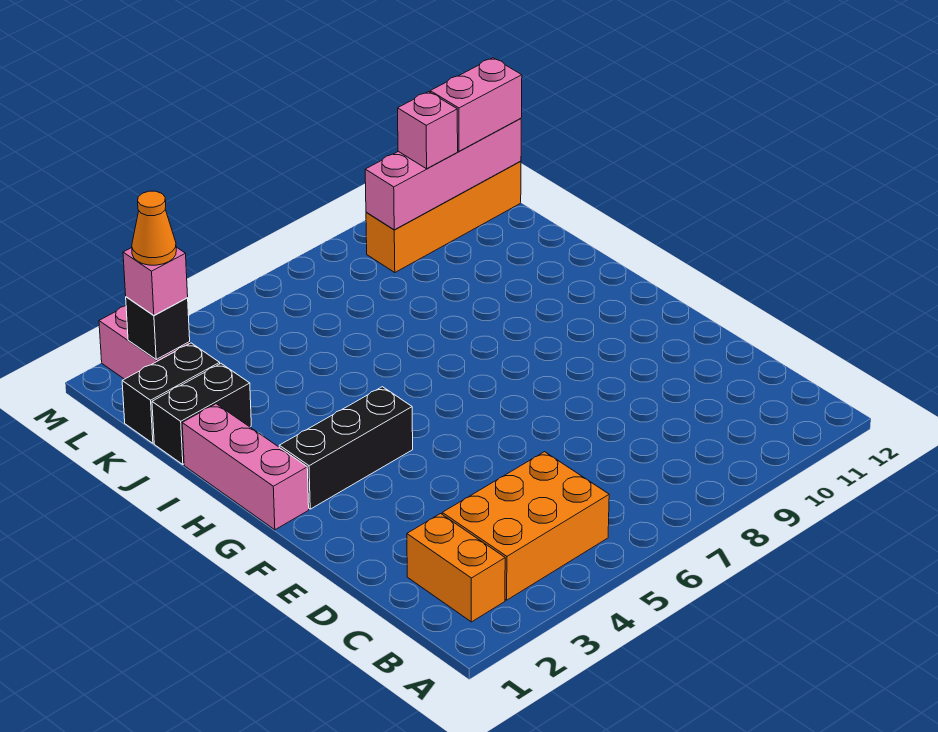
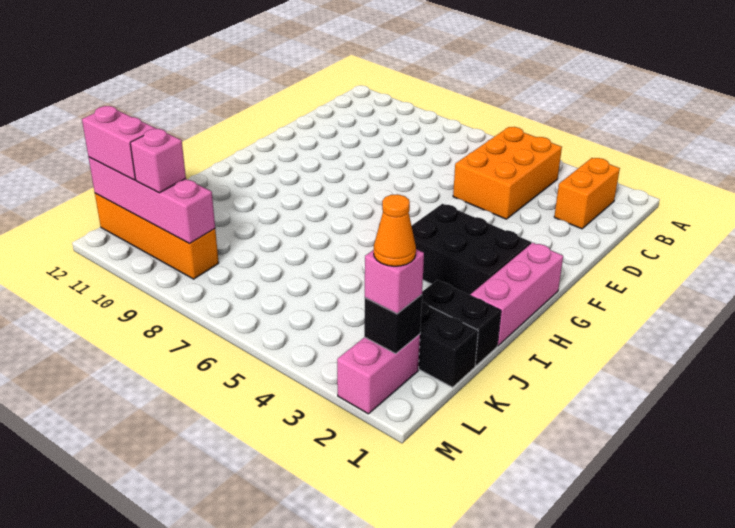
orange brick B3:C5 level 1 -> orange brick B4:D5 level 1
black brick G2:G4 level 1 -> black brick G2:H4 level 1

